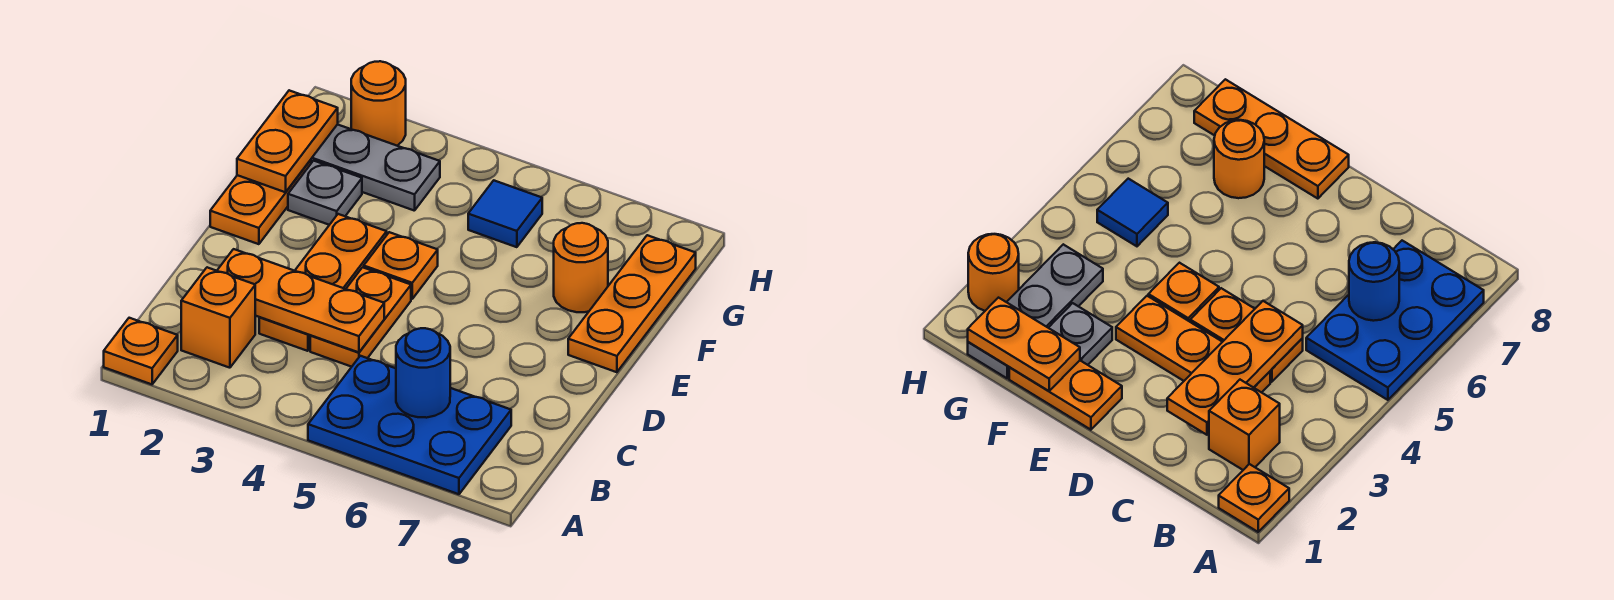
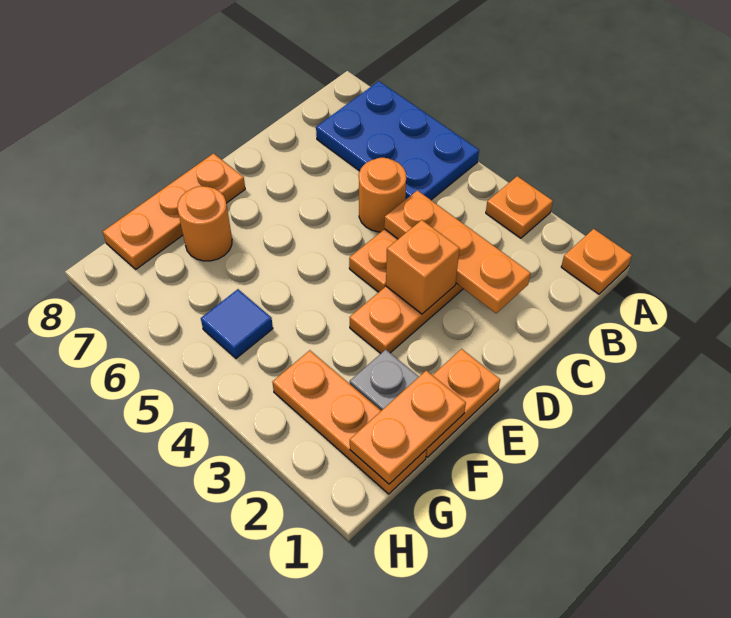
orange brick B2 level 1 -> orange brick D3 level 2
blue round brick B6 level 2 -> none
orange plate E4 level 1 -> orange plate A3 level 1
grey plate G1:G3 level 1 -> orange plate G1:G3 level 1
orange round brick H2 level 1 -> orange round brick C5 level 1

